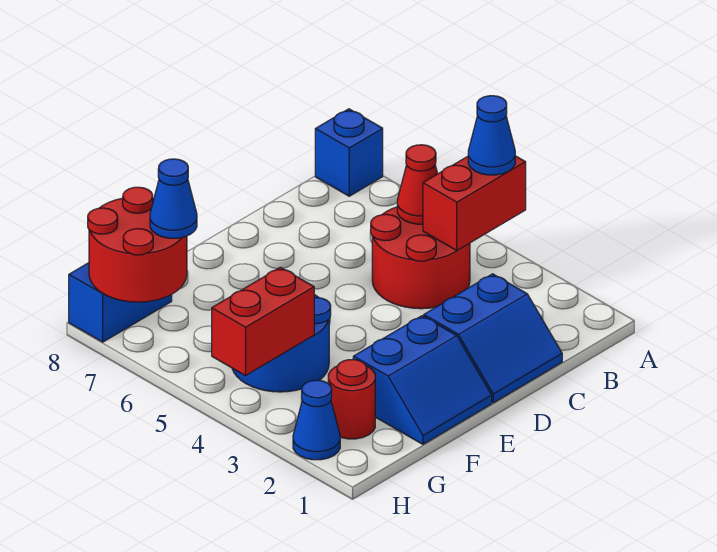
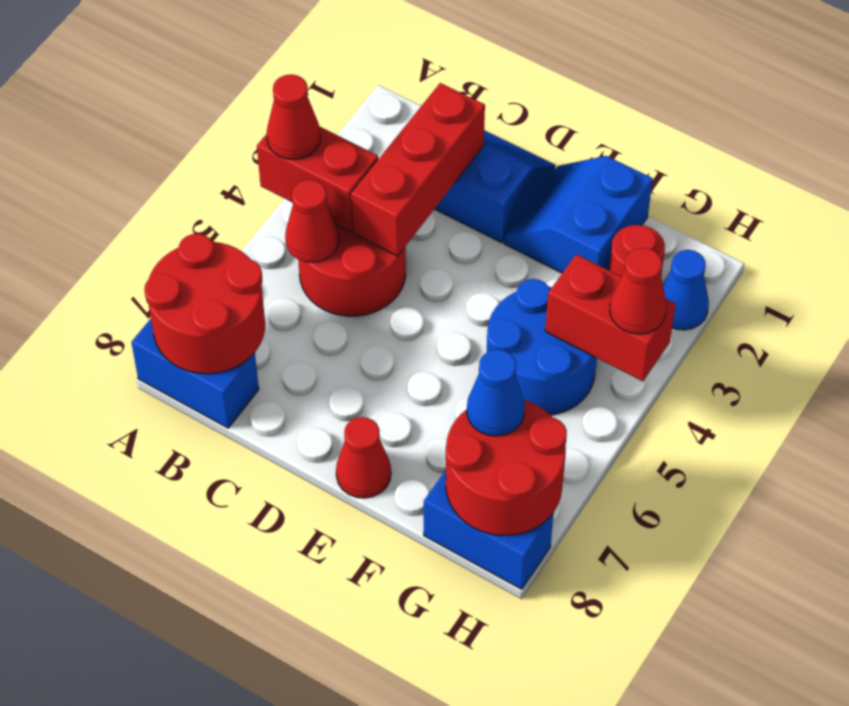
blue cone A4 level 3 -> red cone A4 level 3
none -> red round brick A7:B8 level 2
blue brick A8 level 1 -> blue brick A8:B8 level 1
none -> red brick C2:C4 level 2
blue slope E1:F2 level 1 top 2 -> blue slope E1:F2 level 1 top F
none -> red cone E8 level 1
none -> red cone H4 level 3

